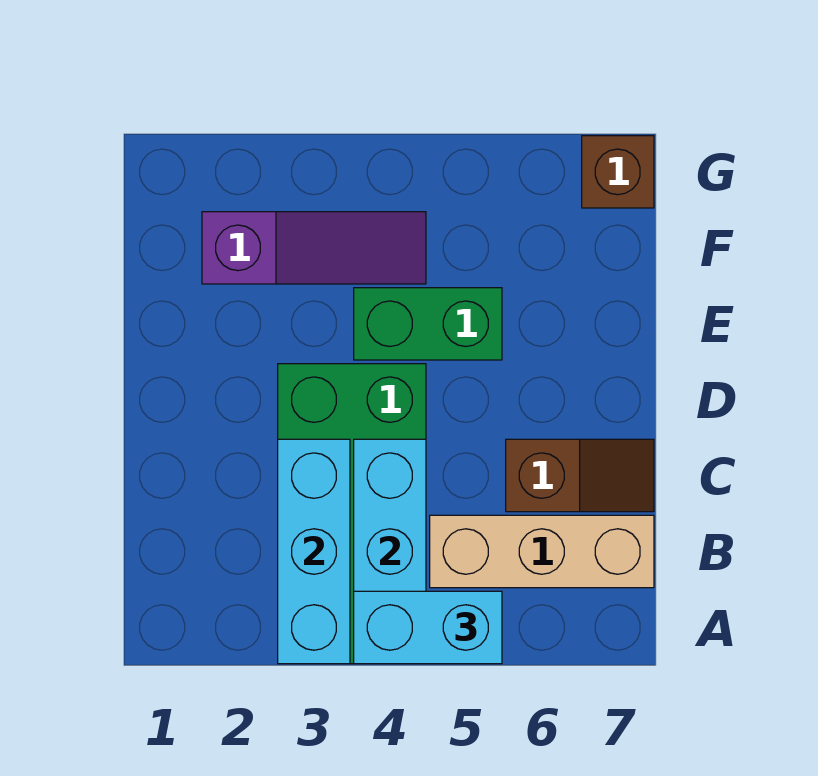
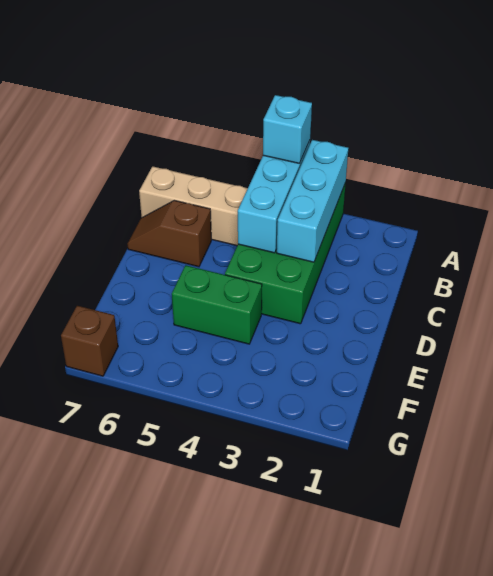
cyan brick A4:A5 level 3 -> cyan brick A4 level 3
purple slope F2:F4 level 1 top 2 -> none

